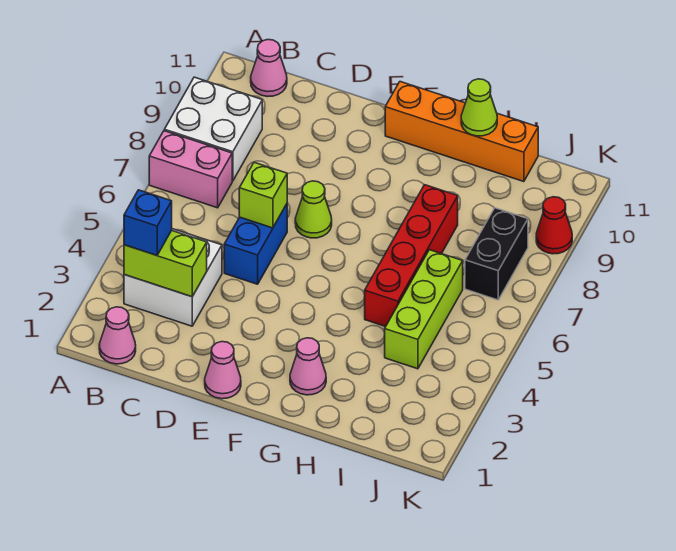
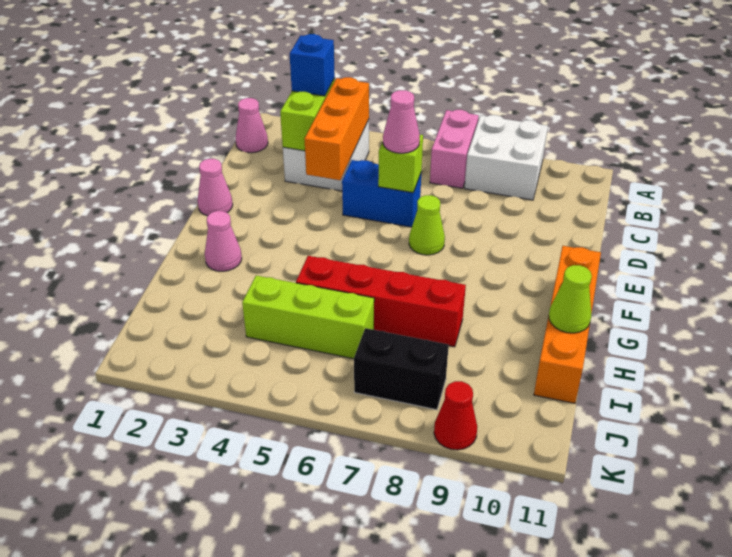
none -> orange brick B4:D4 level 2
pink cone B11 level 1 -> pink cone D6 level 3

